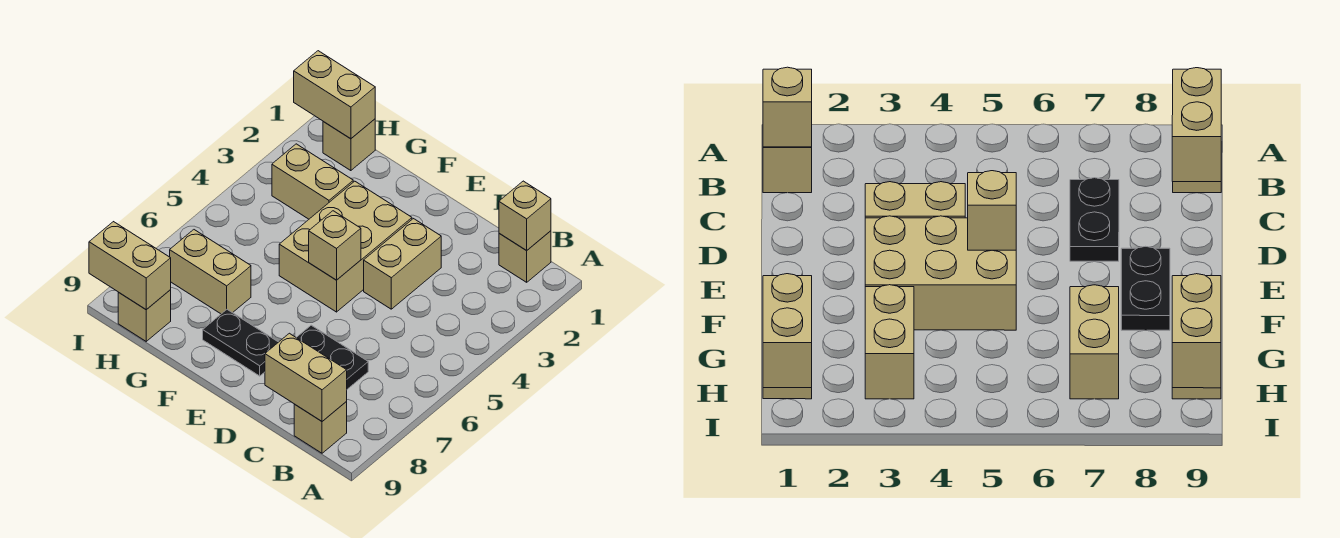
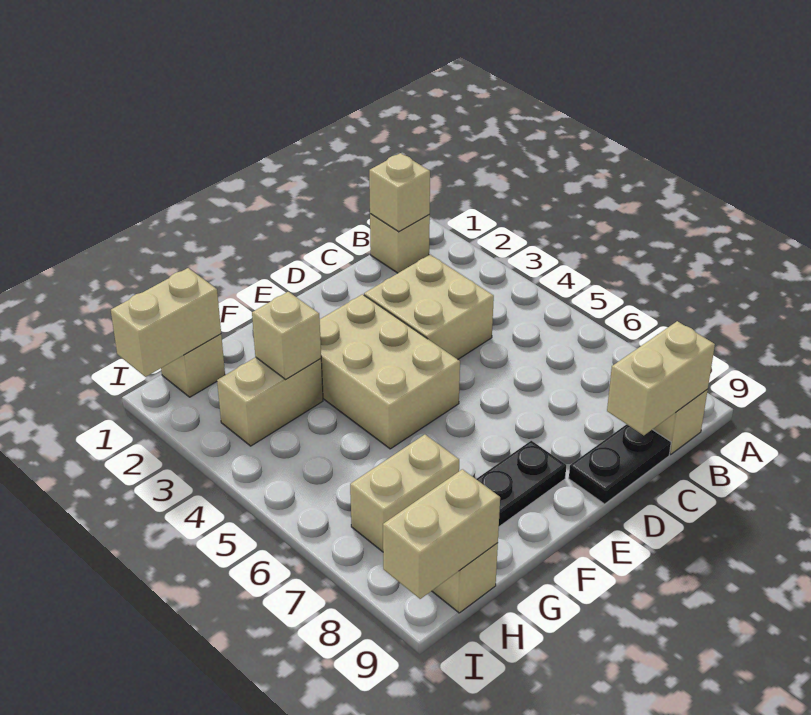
black plate C7:D7 level 1 -> black plate C9:D9 level 1
tan brick D3:D4 level 1 -> tan brick C3:D4 level 1
tan brick E5 level 2 -> tan brick G3 level 2

